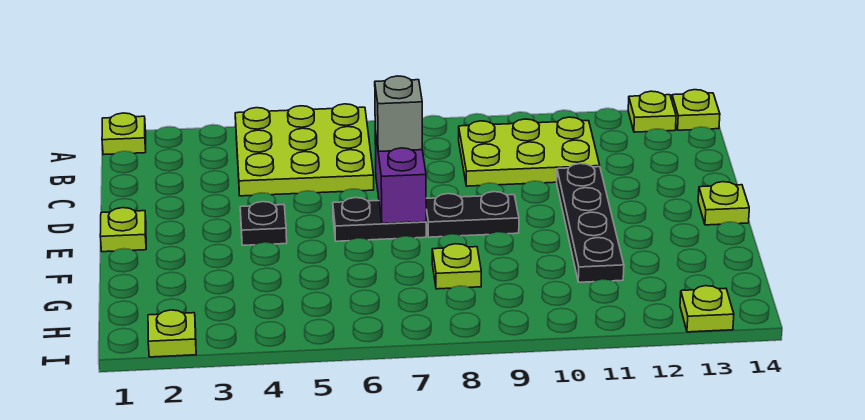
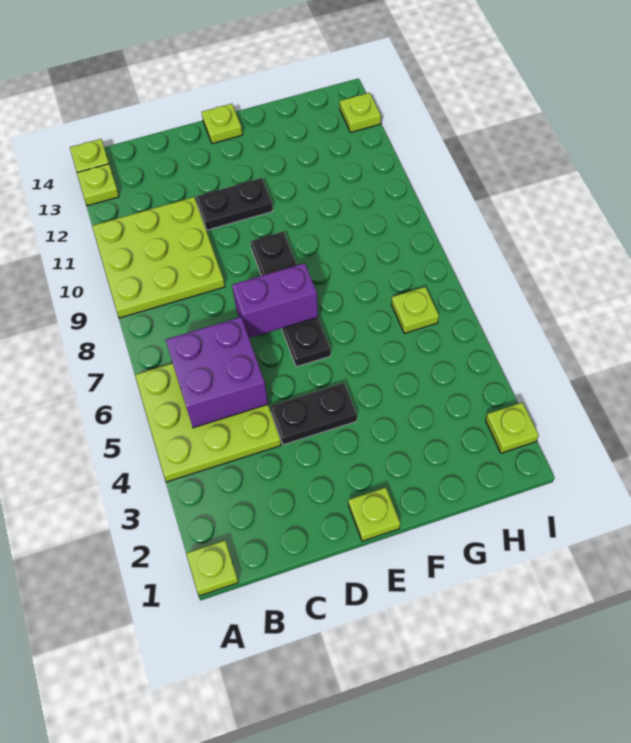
none -> purple brick B5:C6 level 2
lime plate B9:C11 level 1 -> lime plate A9:C11 level 1
grey brick D7 level 3 -> none
black plate D11:G11 level 1 -> black plate D11:E11 level 1
black plate E4 level 1 -> black plate D4:E4 level 1
lime plate G8 level 1 -> lime plate H6 level 1

